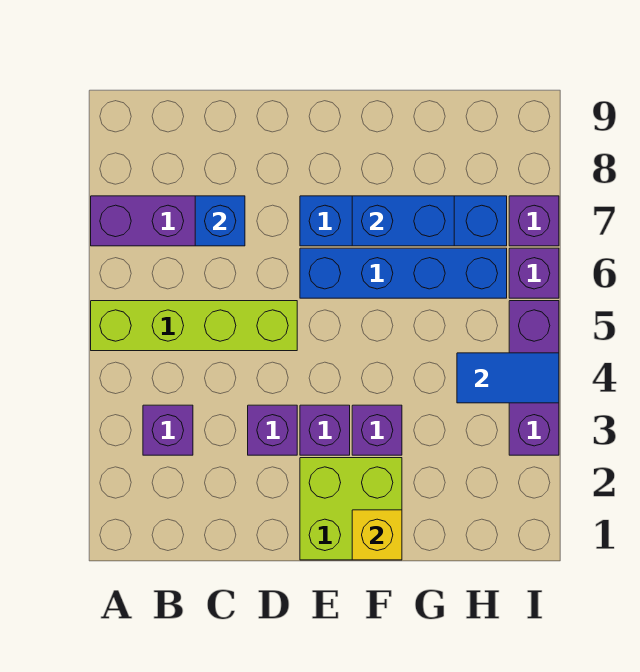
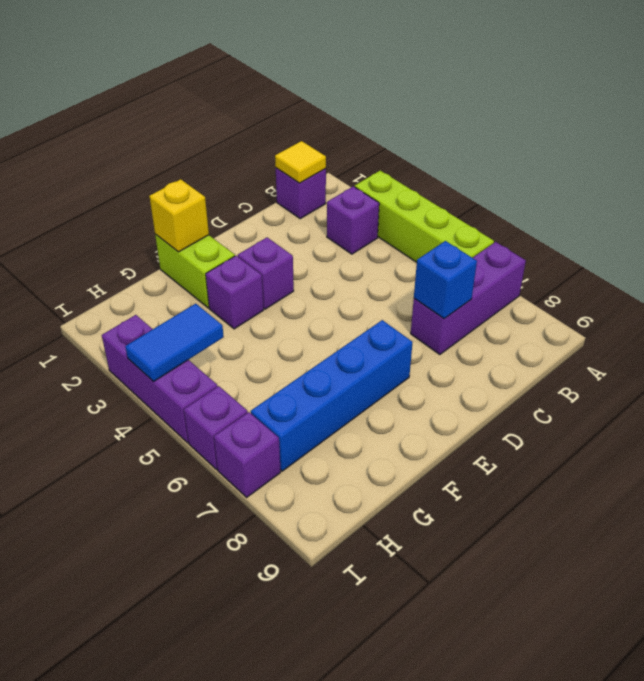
lime brick A5:D5 level 1 -> lime brick A3:A6 level 1
none -> yellow tile B1 level 2
purple brick D3 level 1 -> purple brick B1 level 1
lime brick E1:F2 level 1 -> lime brick F1:F2 level 1
blue brick E6:H6 level 1 -> none
blue brick F7:G7 level 2 -> none

